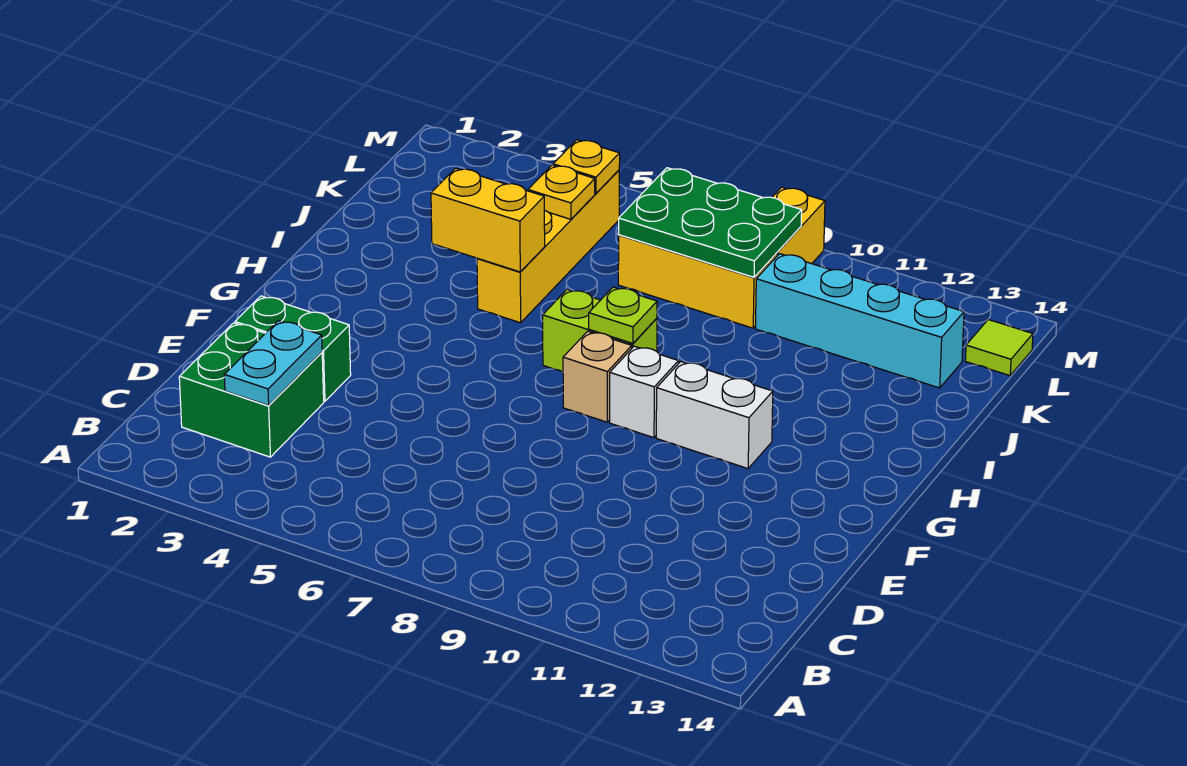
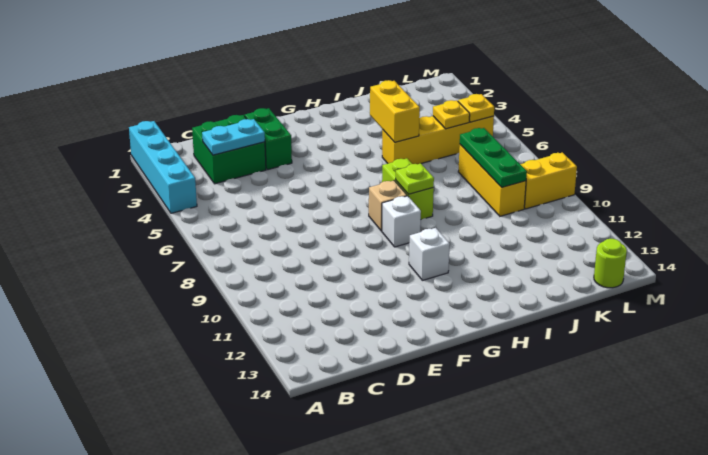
white brick G10:G11 level 1 -> white brick G11 level 1
green plate K7:L9 level 2 -> green plate K7:K9 level 2
cyan brick K10:K13 level 1 -> cyan brick A1:A4 level 1
lime tile L14 level 1 -> lime round brick L14 level 1

